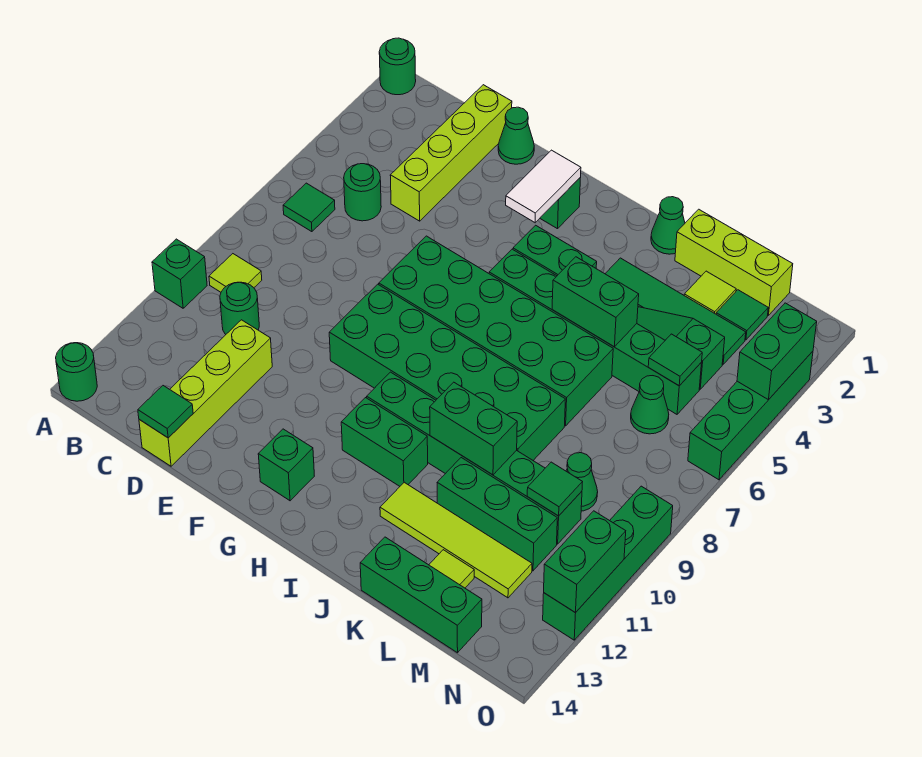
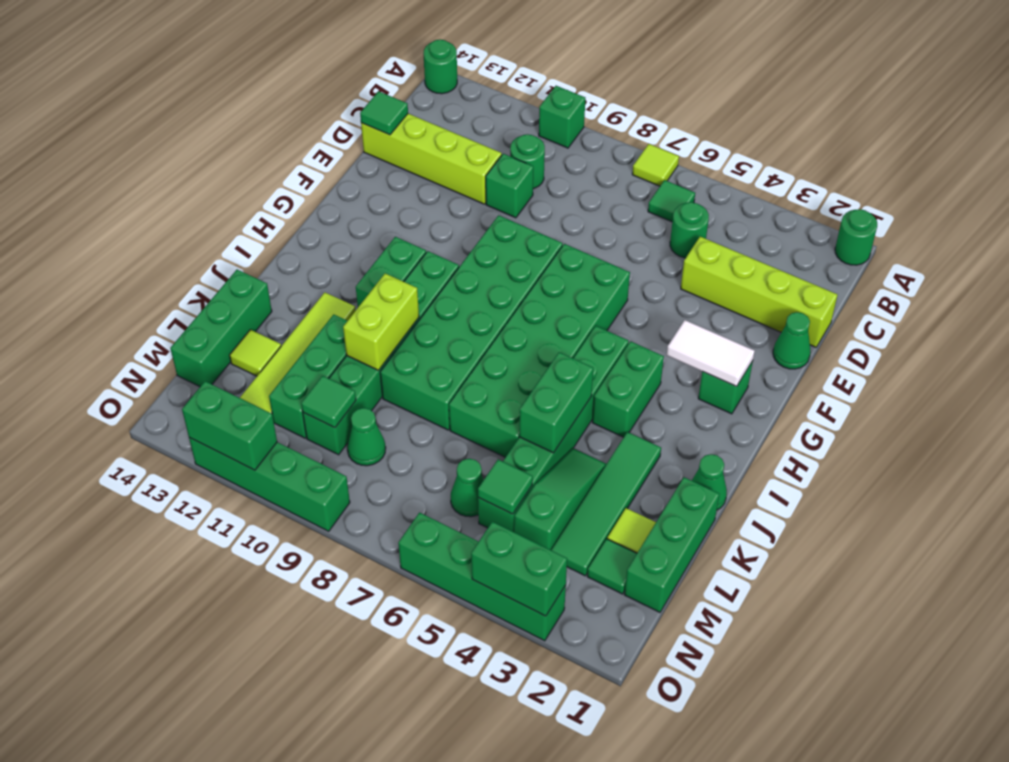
lime tile B9 level 1 -> lime tile A7 level 1
green brick G13 level 1 -> green brick D10 level 1
green brick J10:K10 level 2 -> lime brick J10:K10 level 2
lime brick K1:M1 level 1 -> green brick K1:M1 level 1

